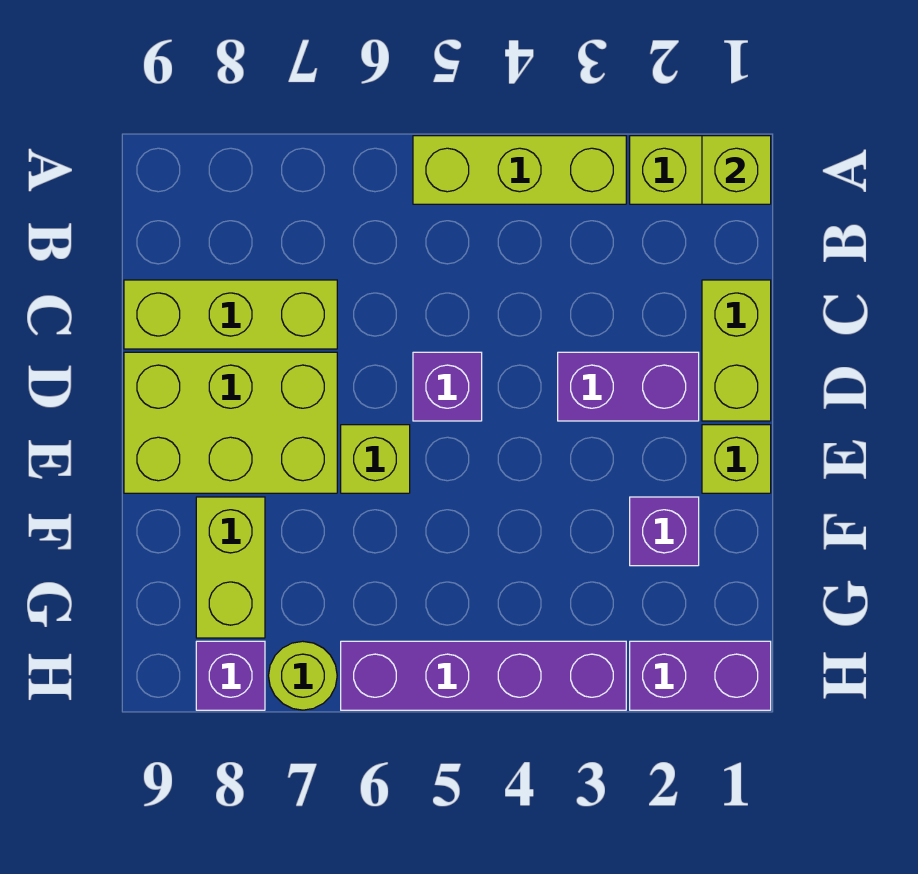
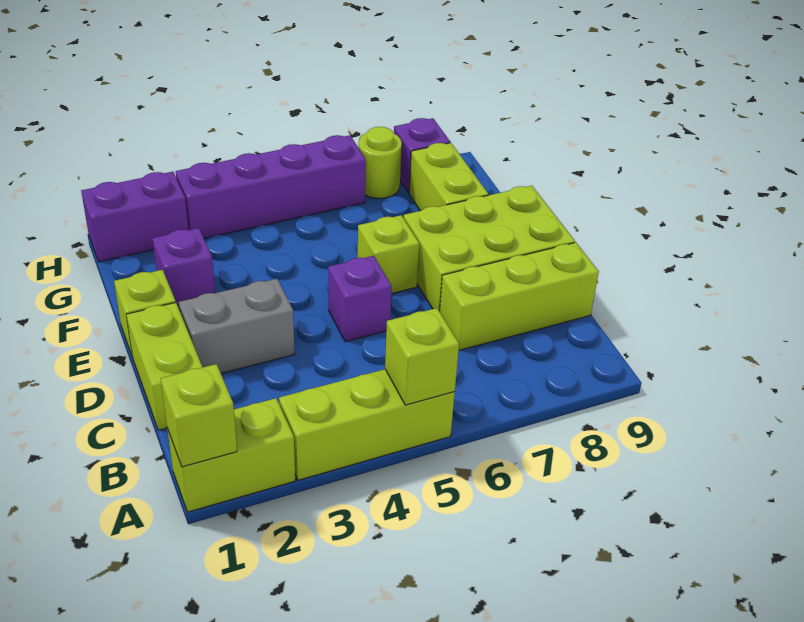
none -> lime brick A5 level 2
purple brick D2:D3 level 1 -> grey brick D2:D3 level 1

